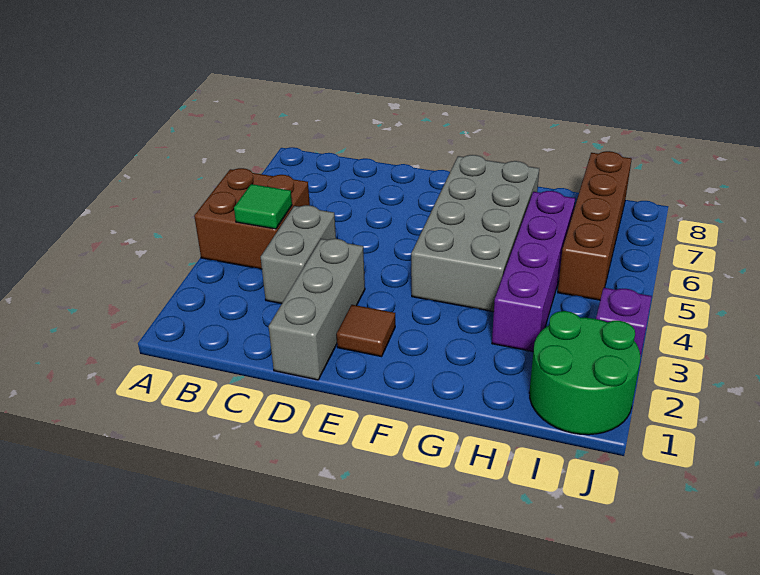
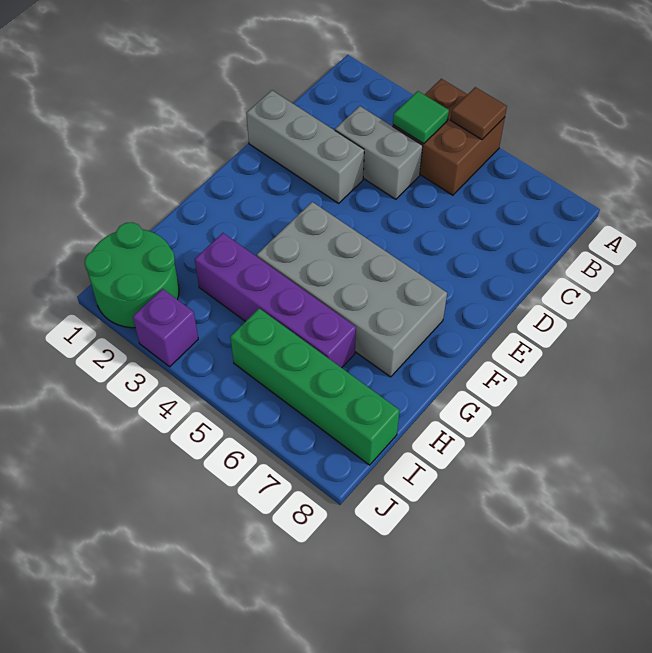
brown tile E2 level 1 -> brown tile A5 level 2
brown brick I5:I8 level 1 -> green brick I5:I8 level 1

